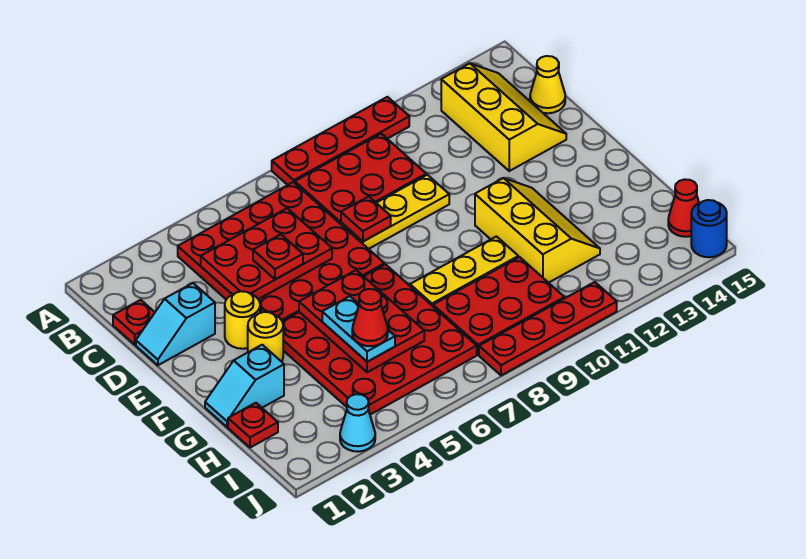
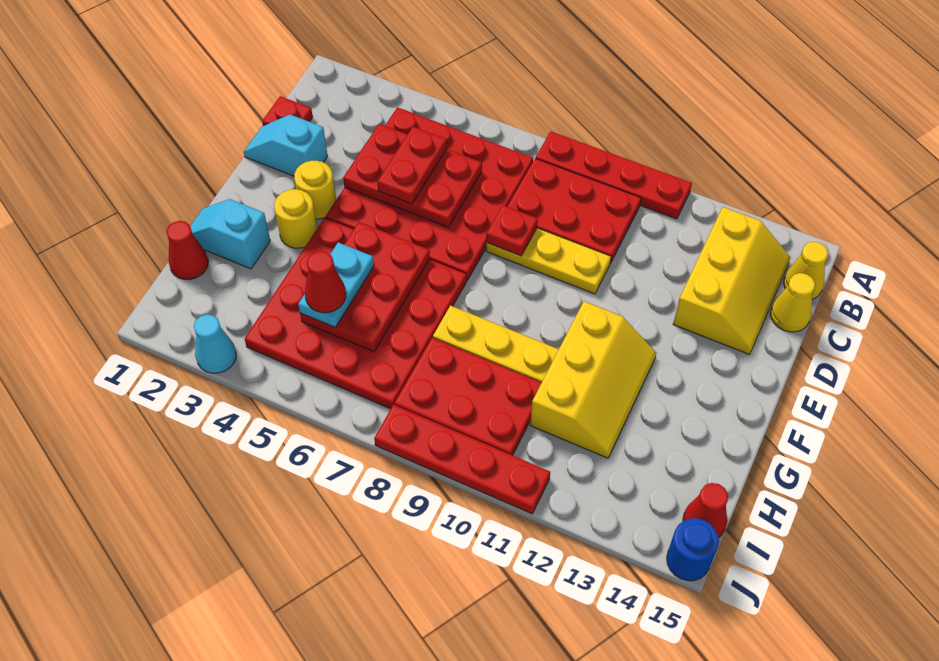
none -> yellow cone B15 level 1
red plate D5 level 3 -> red plate C5:D5 level 3
red plate H1 level 1 -> red cone H1 level 1

